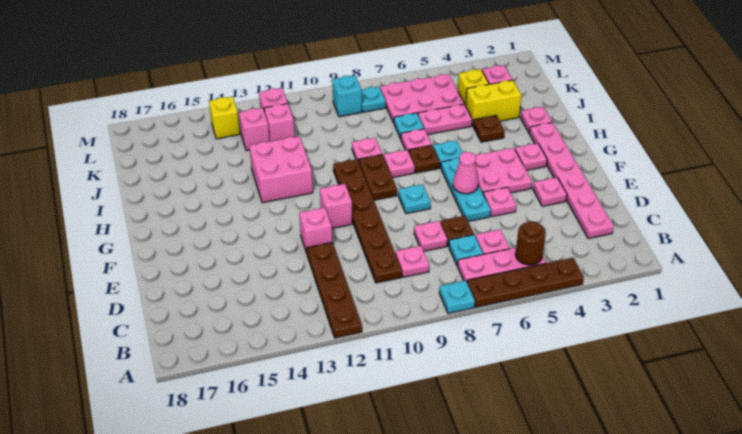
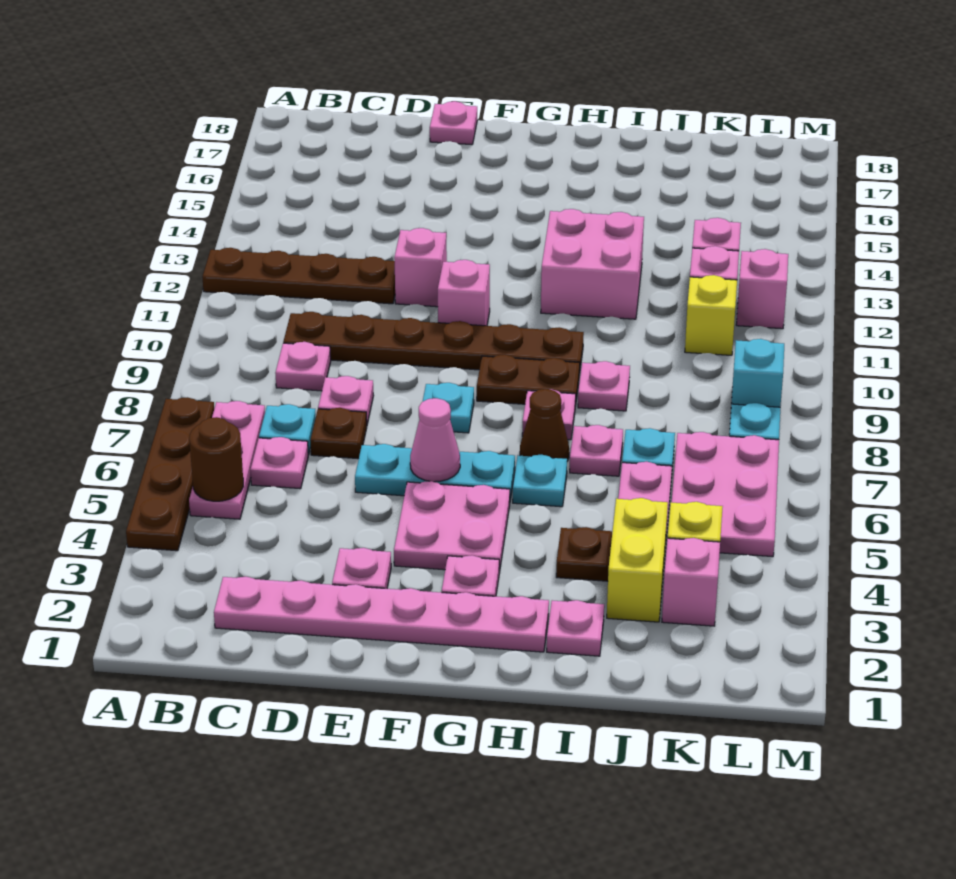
cyan plate A8 level 1 -> none
pink plate E5 level 1 -> pink plate E18 level 1
brown plate H7 level 1 -> brown cone H7 level 1
yellow brick L14 level 1 -> yellow brick K11 level 1

